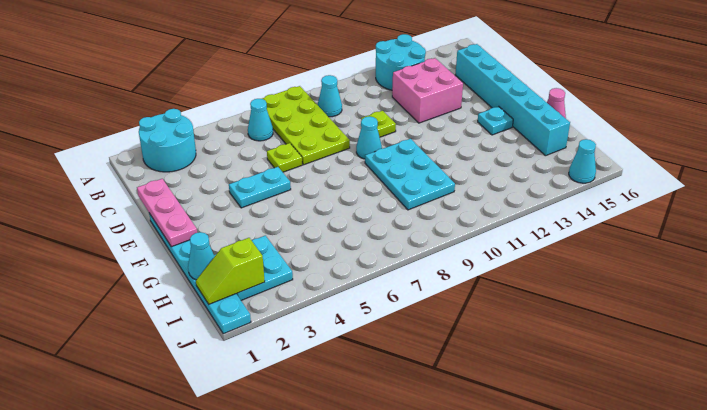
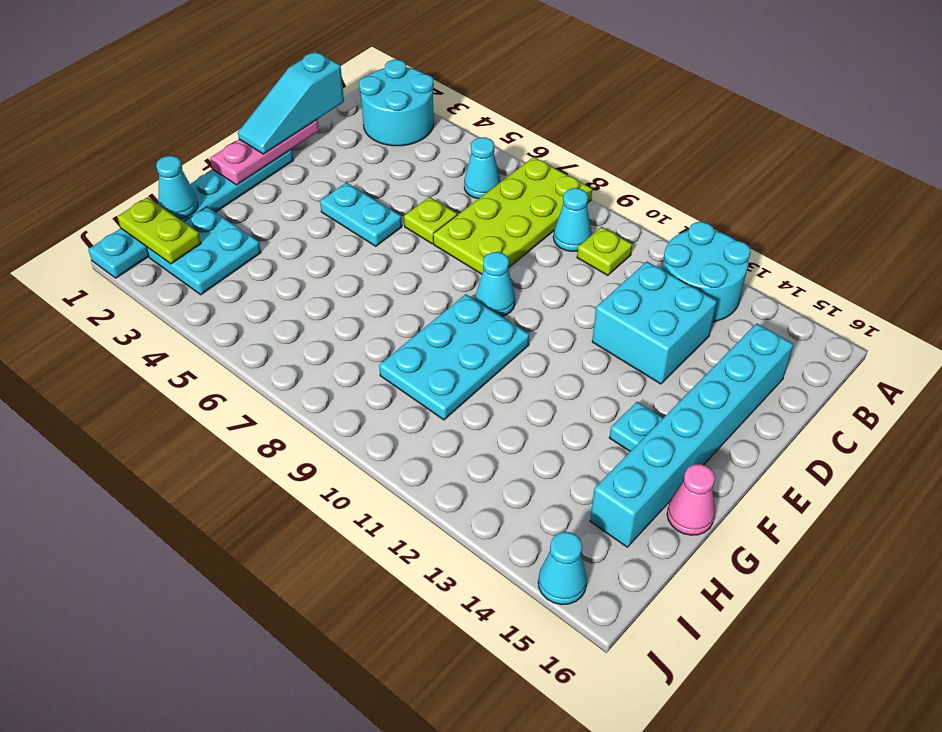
none -> cyan slope C1:E1 level 3 top C
pink brick C12:D13 level 1 -> cyan brick C12:D13 level 1
lime plate D10 level 1 -> lime plate B10 level 1
lime slope I1:I2 level 2 top 2 -> lime plate I1:I2 level 2

